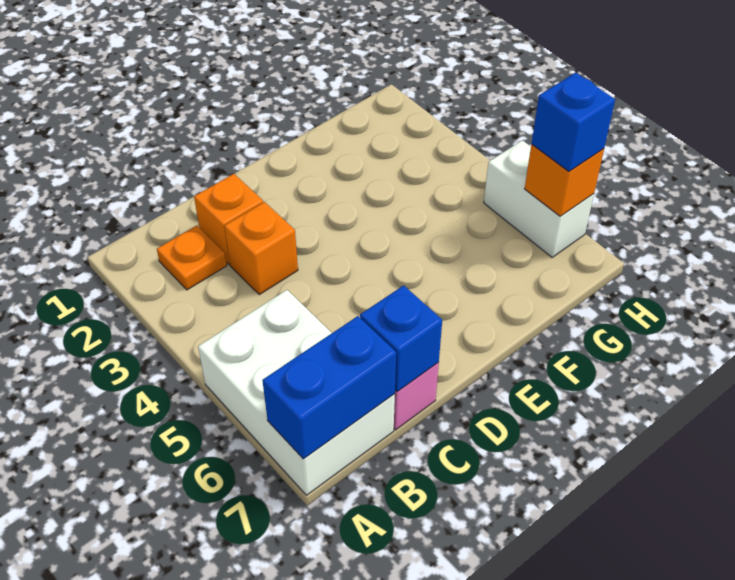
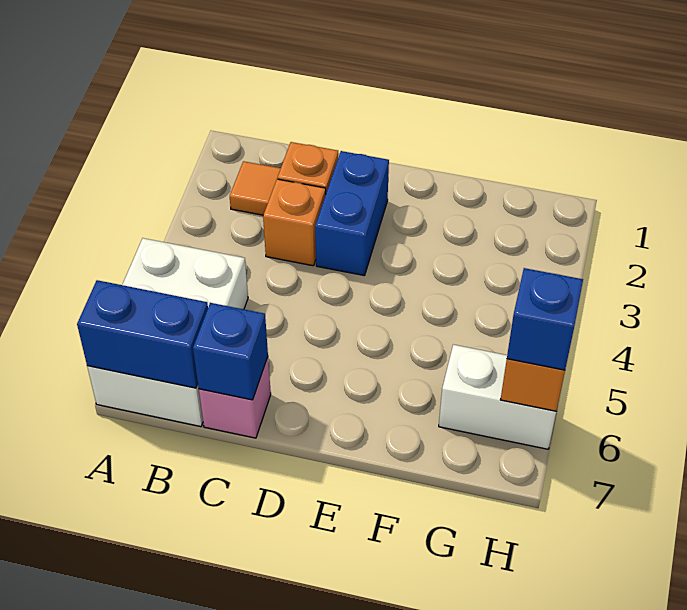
orange plate B2 level 1 -> orange tile B2 level 1
none -> blue brick D2:D3 level 1
white brick H5:H6 level 1 -> white brick G6:H6 level 1

